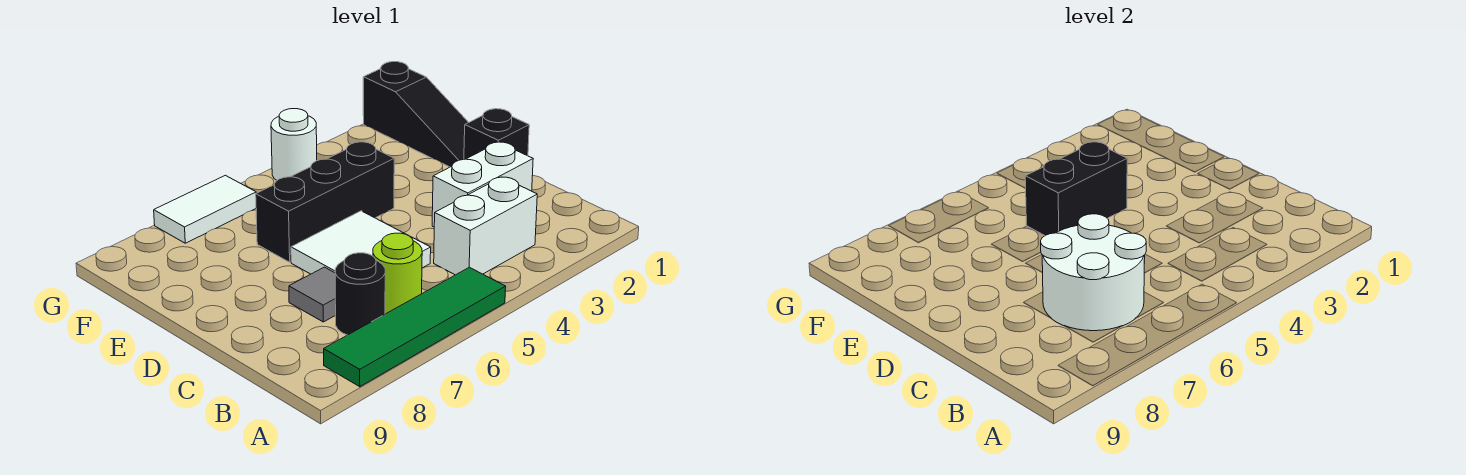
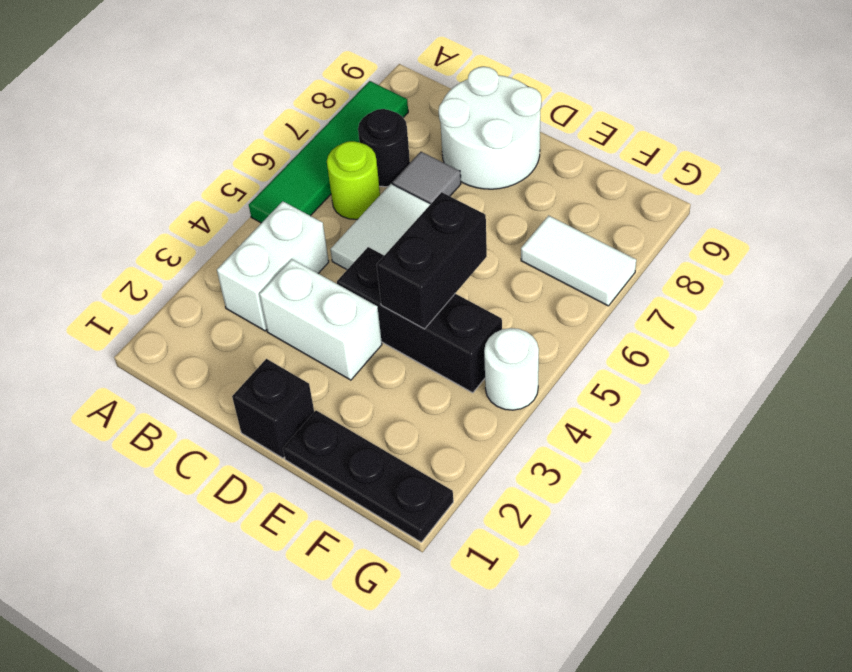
white round brick B6:C7 level 2 -> white round brick C8:D9 level 1
white brick C2:C3 level 1 -> white brick C3:D3 level 1
black slope E1:G1 level 1 top G -> black plate E1:G1 level 1
black brick E4:E6 level 1 -> black brick D4:F4 level 1
white tile G6:G7 level 1 -> white tile F7:G7 level 1

